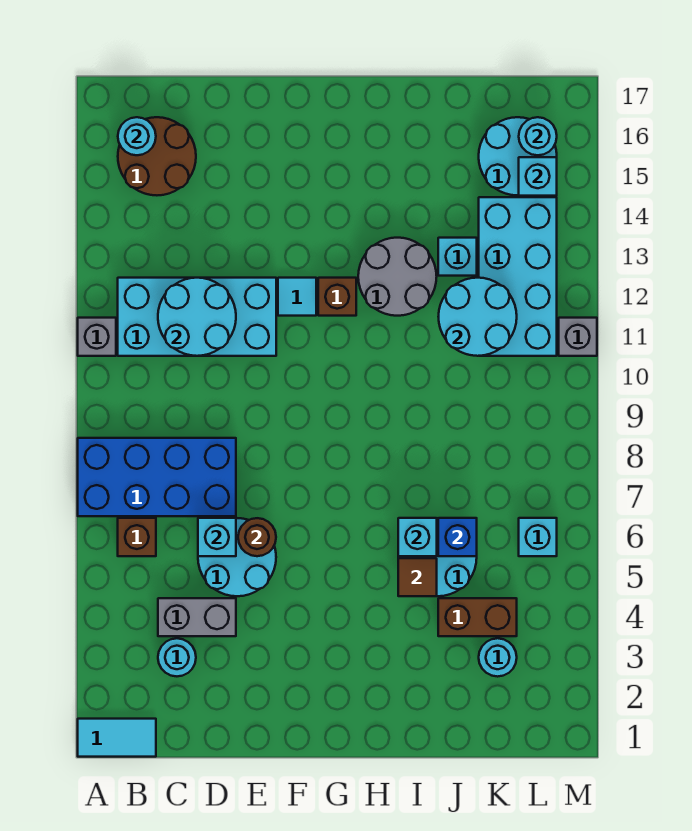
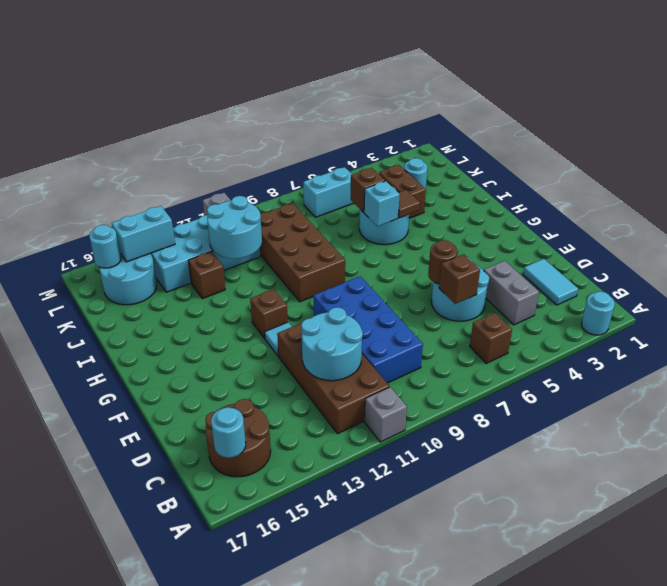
cyan tile A1:B1 level 1 -> cyan tile C2:D2 level 1
blue brick A7:D8 level 1 -> blue brick C9:F10 level 1
cyan brick B11:E12 level 1 -> brown brick B11:E12 level 1
cyan round brick C3 level 1 -> cyan round brick A2 level 1
cyan brick D6 level 2 -> brown brick D6 level 2
none -> brown brick H9:K10 level 1
grey round brick H12:I13 level 1 -> none
blue brick J6 level 2 -> brown brick J6 level 2
cyan brick J13 level 1 -> brown brick J13 level 1
cyan brick L6 level 1 -> cyan brick L6:L7 level 1
cyan brick L15 level 2 -> cyan brick L14:L15 level 2

